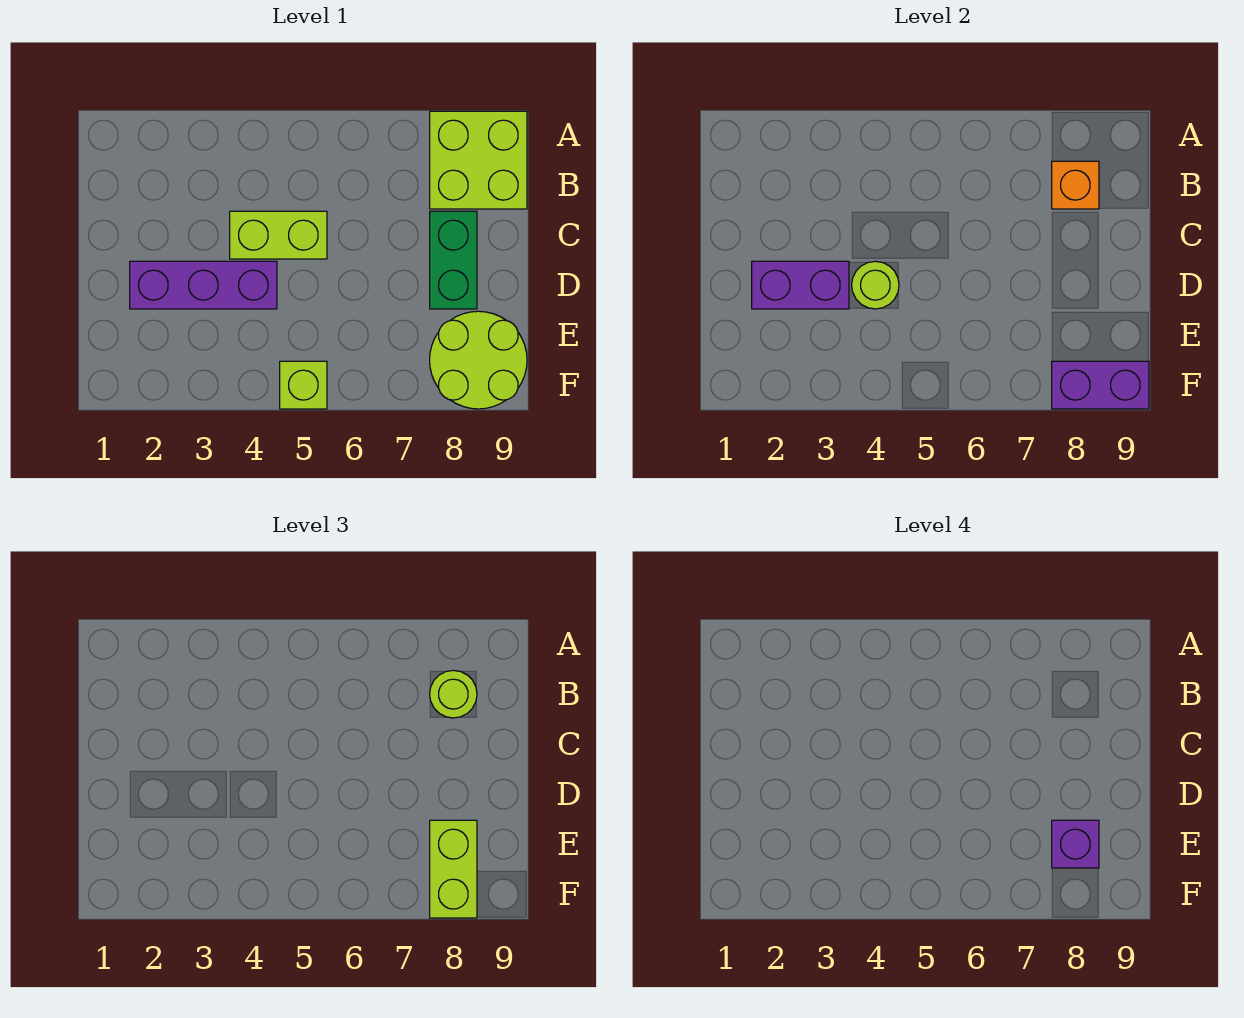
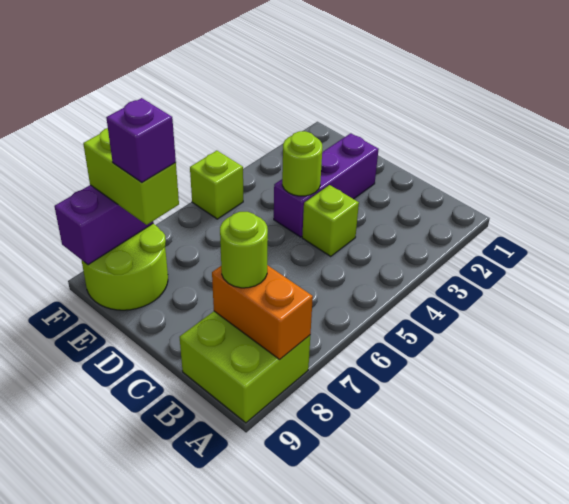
orange brick B8 level 2 -> orange brick A8:B8 level 2
lime brick C4:C5 level 1 -> lime brick C4 level 1
green brick C8:D8 level 1 -> none
purple brick D2:D3 level 2 -> none

